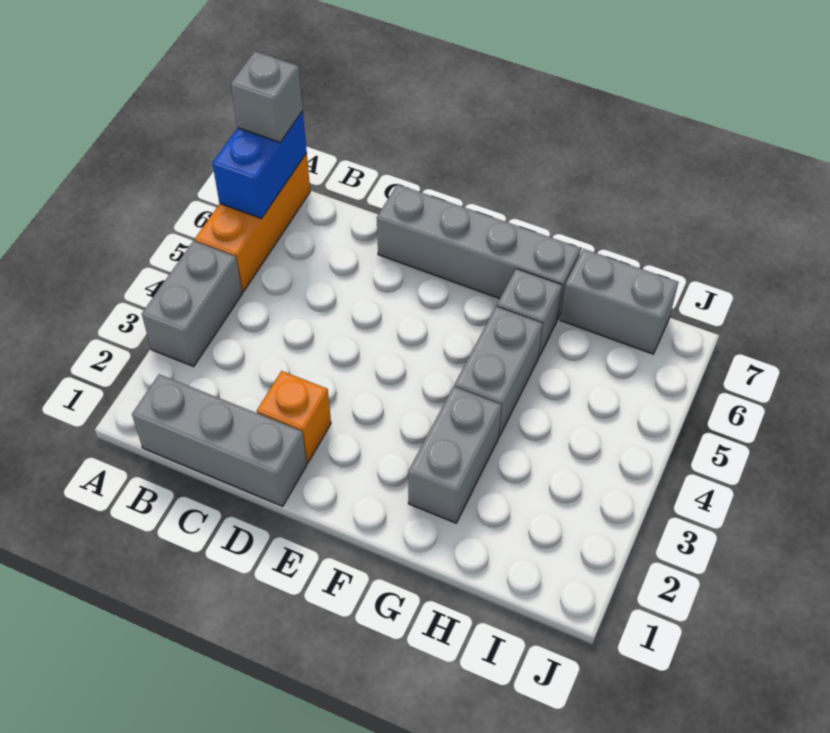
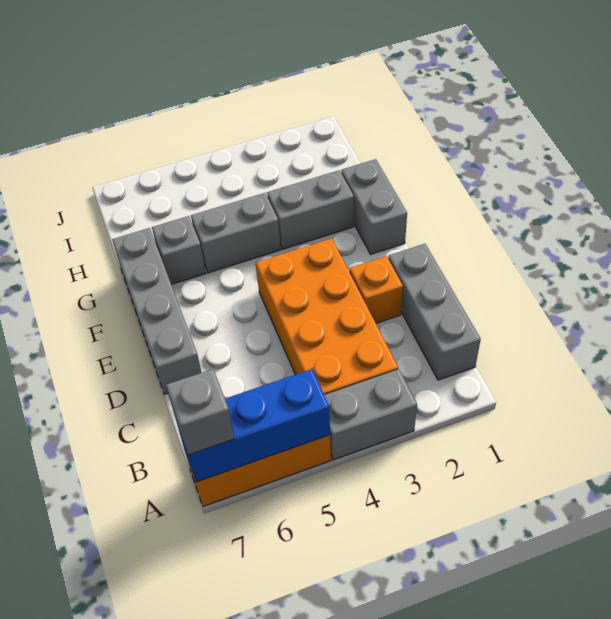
blue brick A6:A7 level 2 -> blue brick A5:A7 level 2
none -> orange brick B3:E4 level 1
grey brick H7:I7 level 1 -> grey brick F1:G1 level 1

